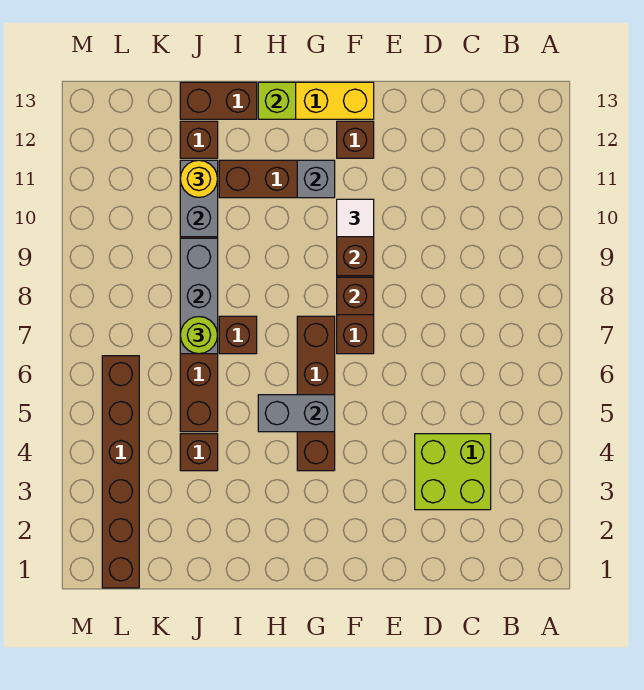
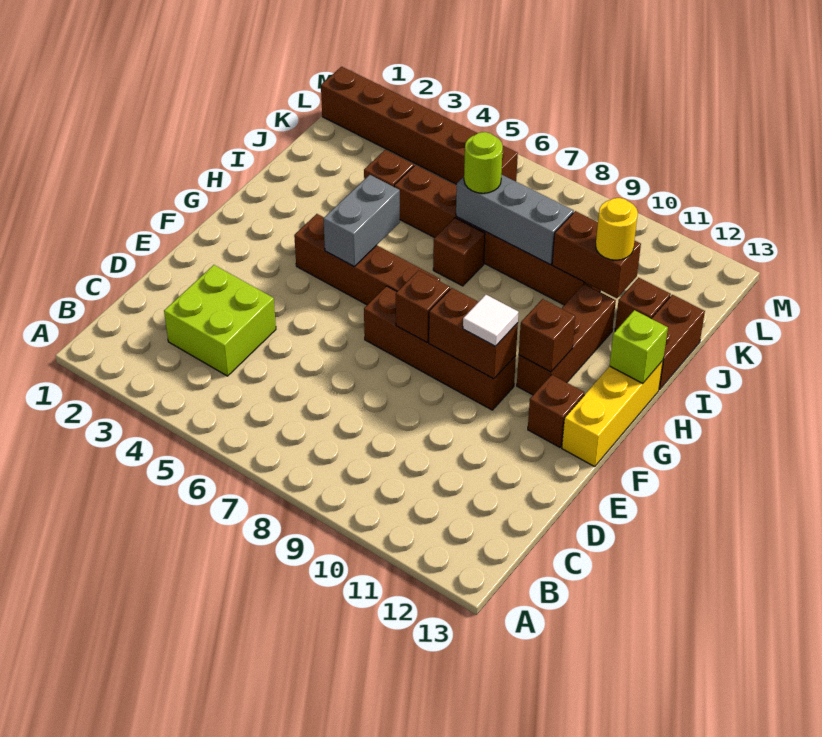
grey brick G11 level 2 -> brown brick G11 level 2
grey brick J10:J11 level 2 -> brown brick J10:J11 level 2

